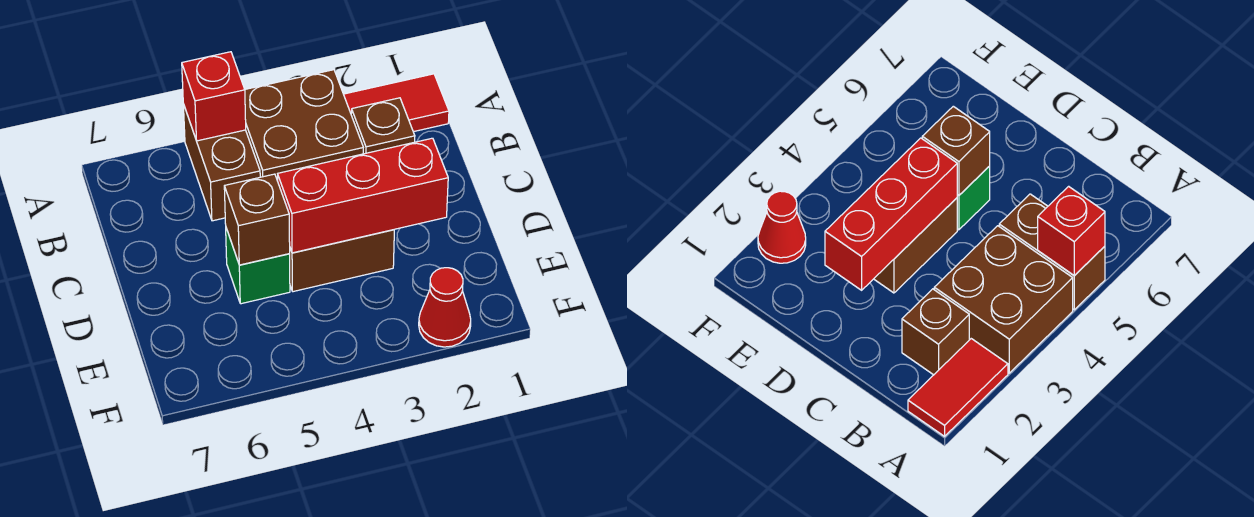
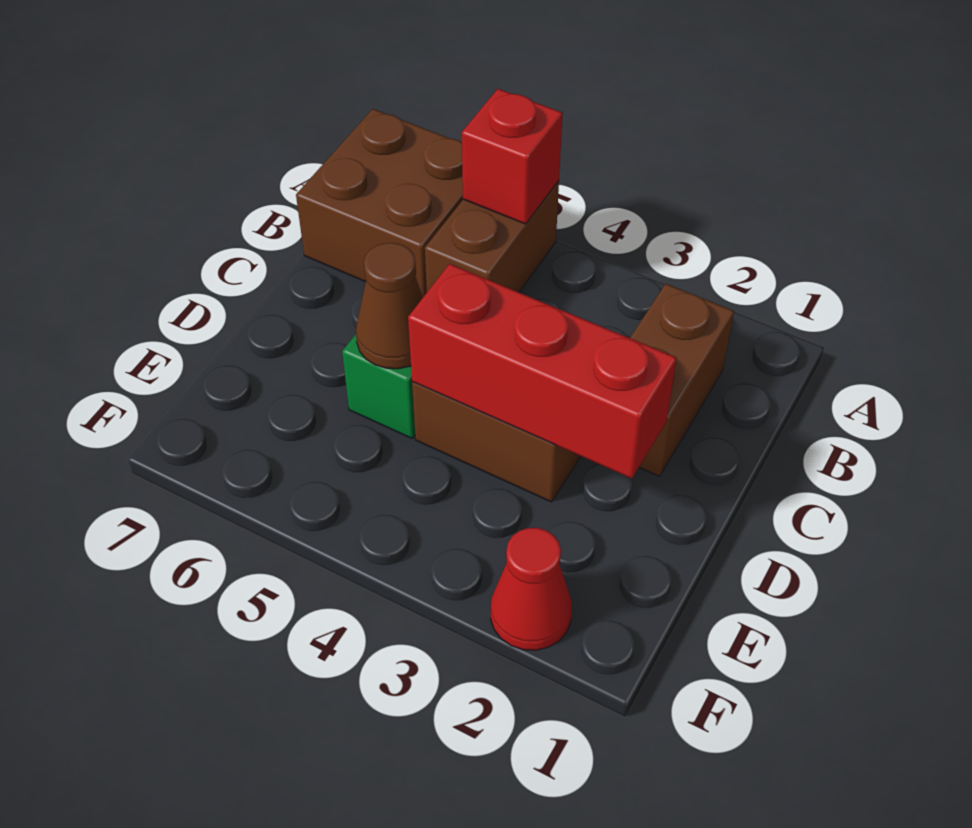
red tile A1:A2 level 1 -> none
brown brick A3:B4 level 1 -> brown brick A6:B7 level 1
brown brick B2 level 1 -> brown brick B2:C2 level 1
brown brick D5 level 2 -> brown cone D5 level 2

